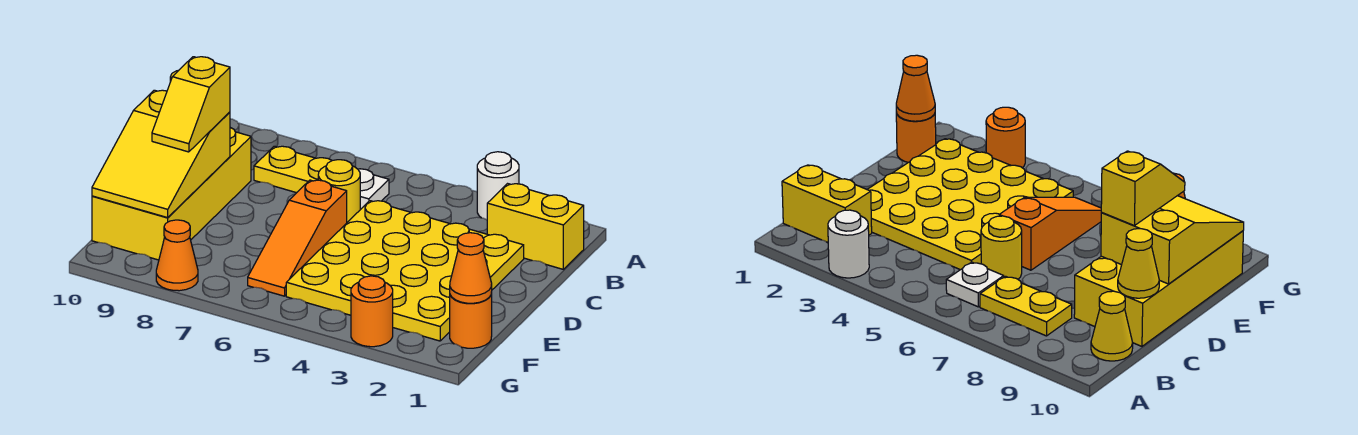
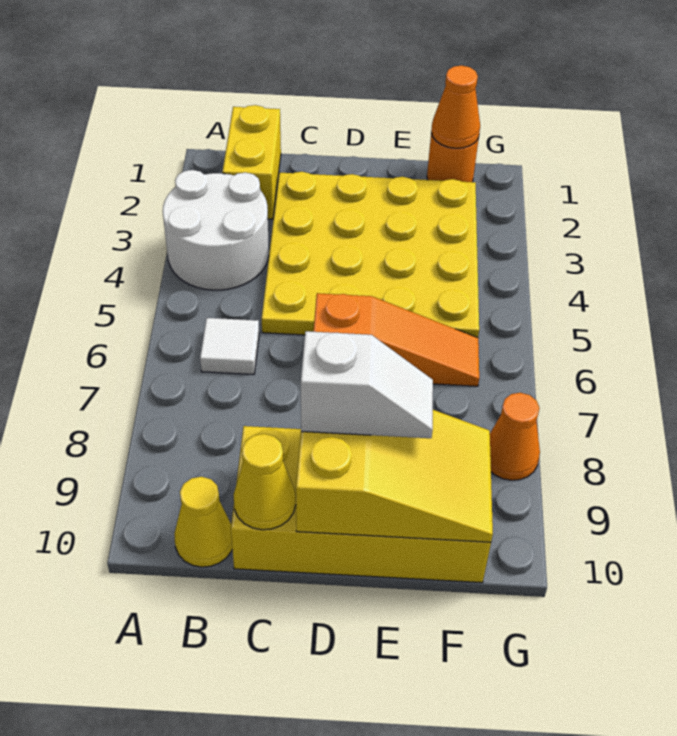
white round brick A3 level 1 -> white round brick A3:B4 level 1
white plate B6 level 1 -> white tile B6 level 1
yellow plate B7:B8 level 1 -> none
yellow round brick C6 level 1 -> none
yellow slope D9:E9 level 3 top D -> white slope D9:E9 level 3 top D
orange round brick G3 level 1 -> none

